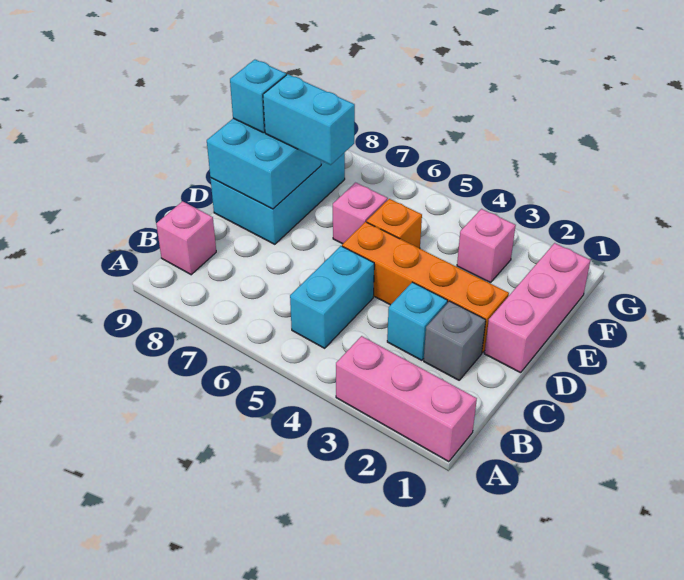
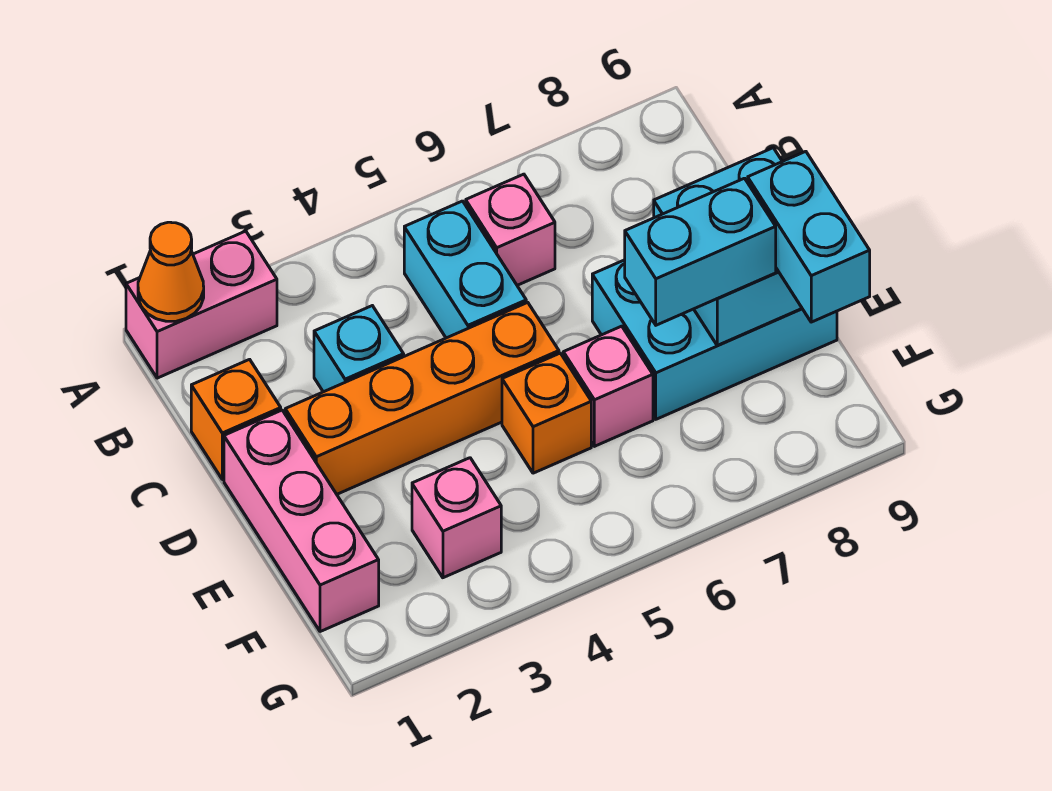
pink brick A1:A3 level 1 -> pink brick A1:A2 level 1
none -> orange cone A1 level 2
pink brick B9 level 1 -> pink brick B6 level 1
none -> orange brick C1 level 1
grey brick C2 level 1 -> none
cyan brick D8:F9 level 1 -> cyan brick D7:E9 level 1
cyan brick E9 level 3 -> cyan brick E9:F9 level 3

